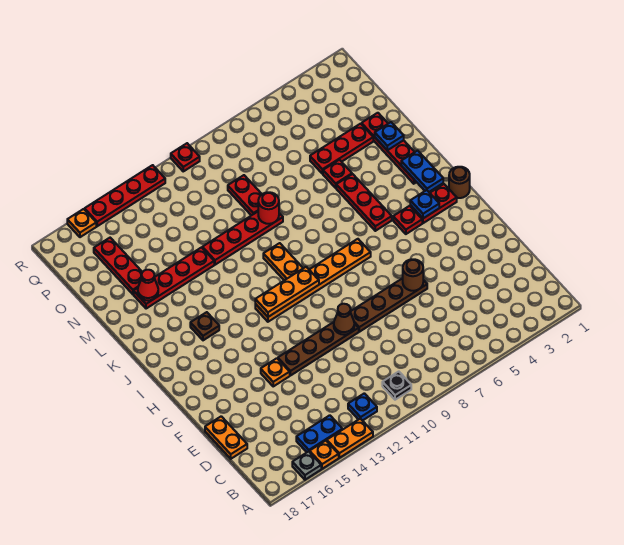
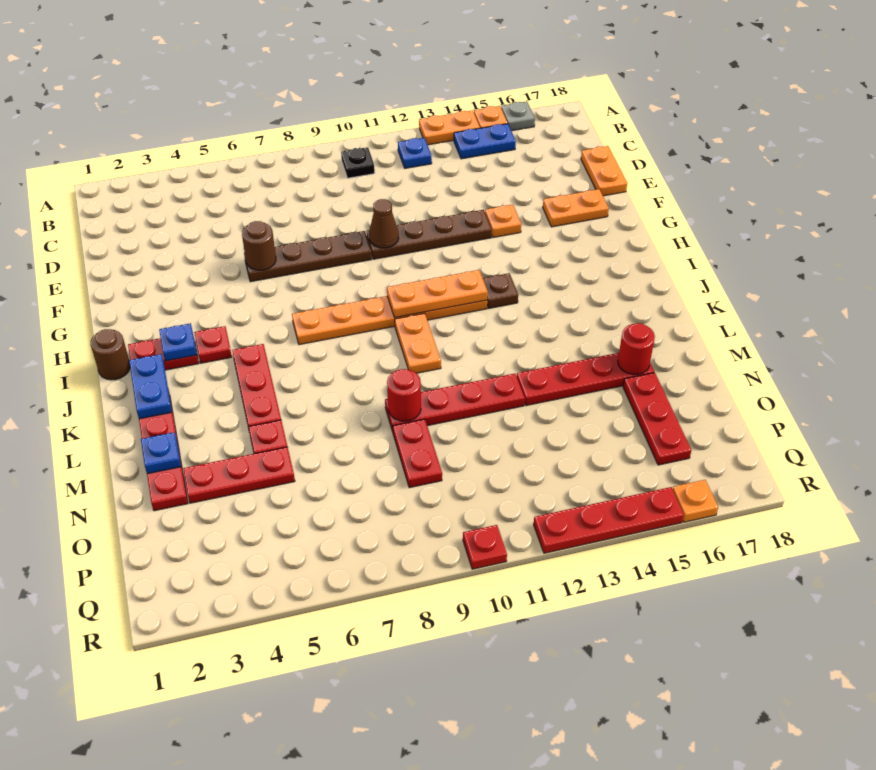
none -> orange plate F16:F17 level 1
brown plate J15 level 1 -> brown plate I13 level 1
red cone M16 level 2 -> red round brick M16 level 2

